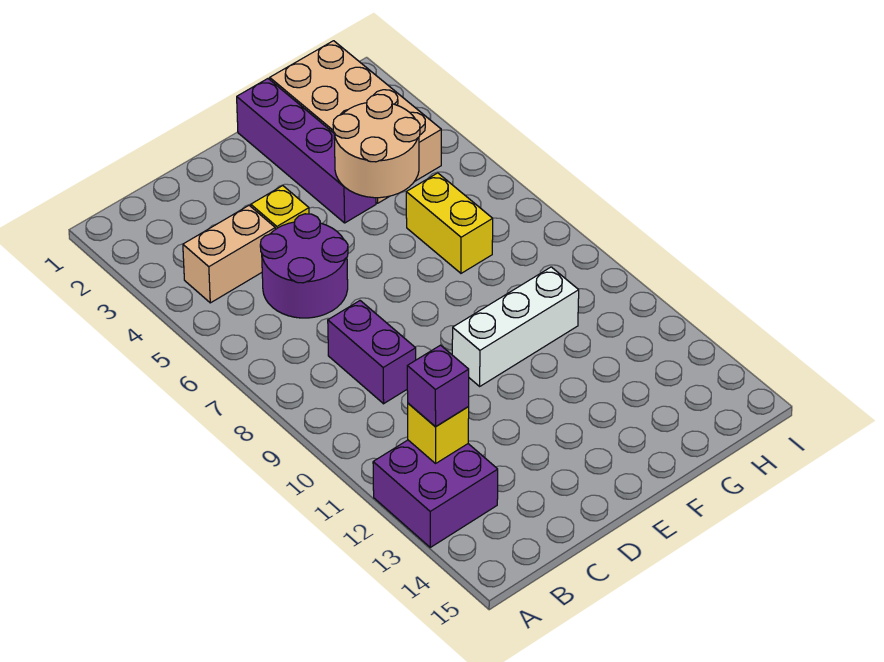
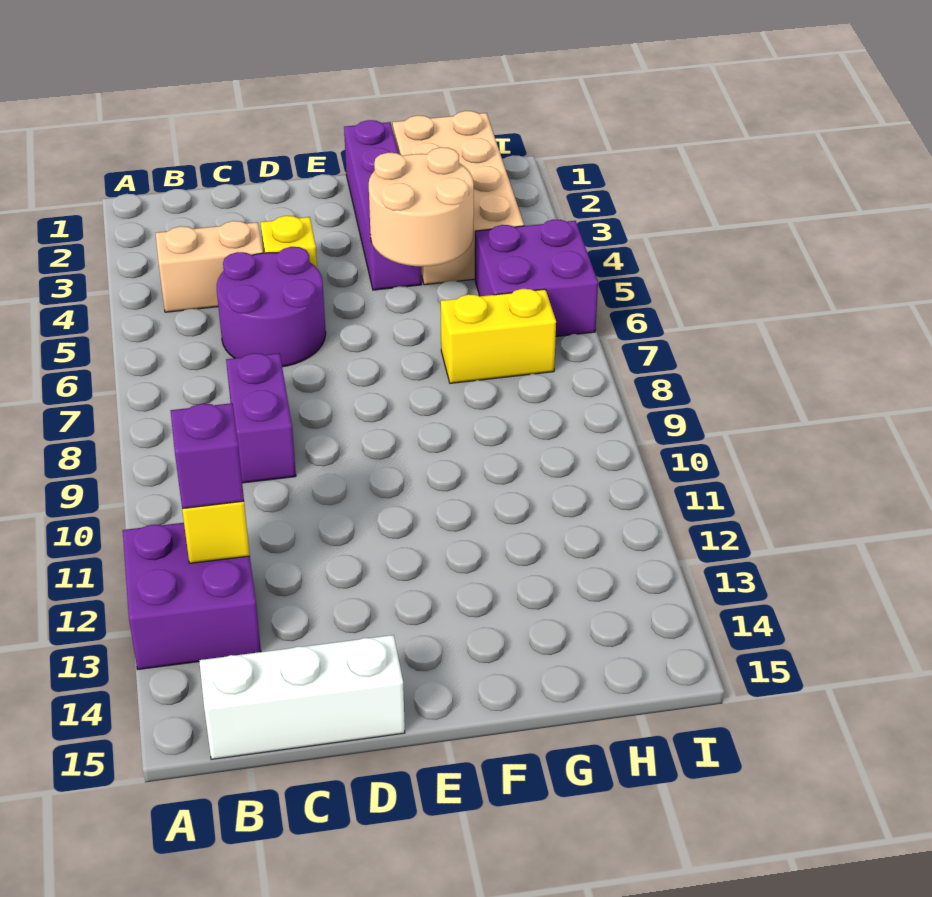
white brick E10:G10 level 1 -> white brick B15:D15 level 1
yellow brick G6:G7 level 1 -> yellow brick G7:H7 level 1
none -> purple brick H5:I6 level 1

